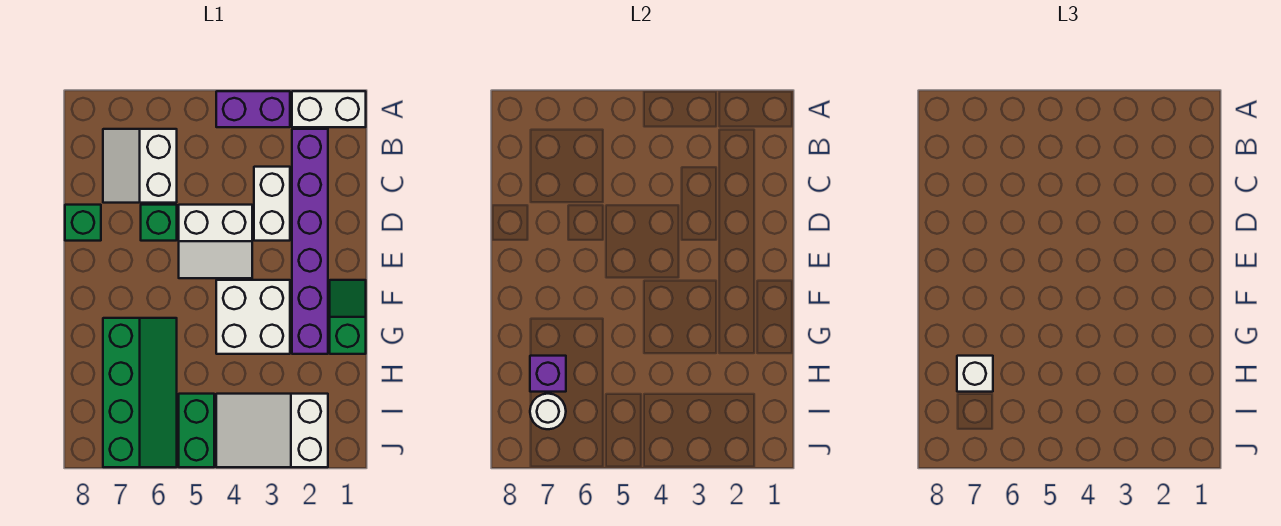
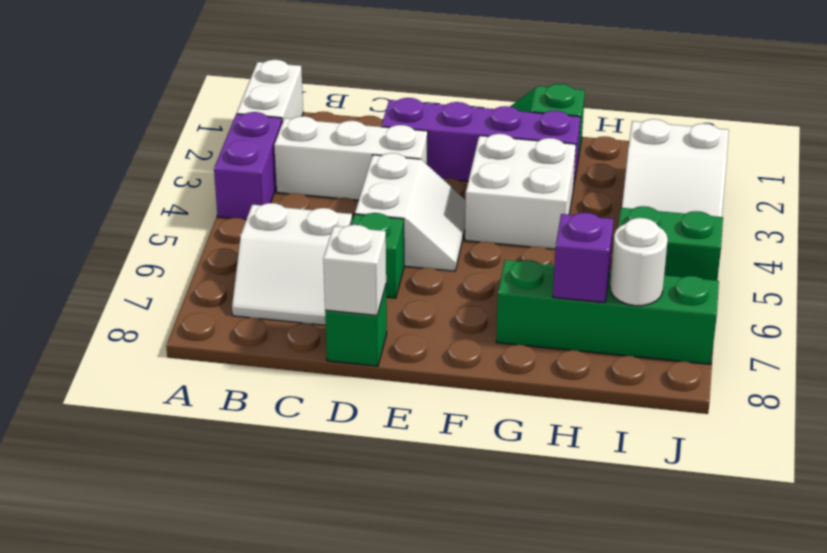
purple brick B2:G2 level 1 -> purple brick D2:G2 level 1
white brick C3:D3 level 1 -> white brick B3:D3 level 1
white brick H7 level 3 -> white brick D8 level 2

